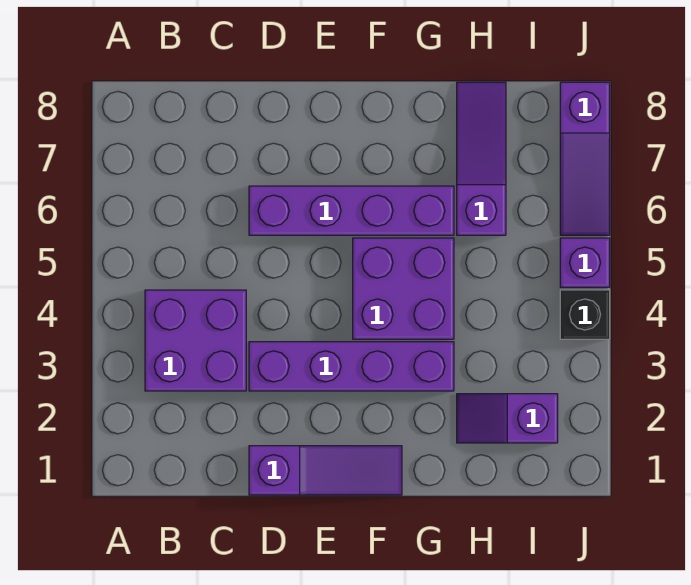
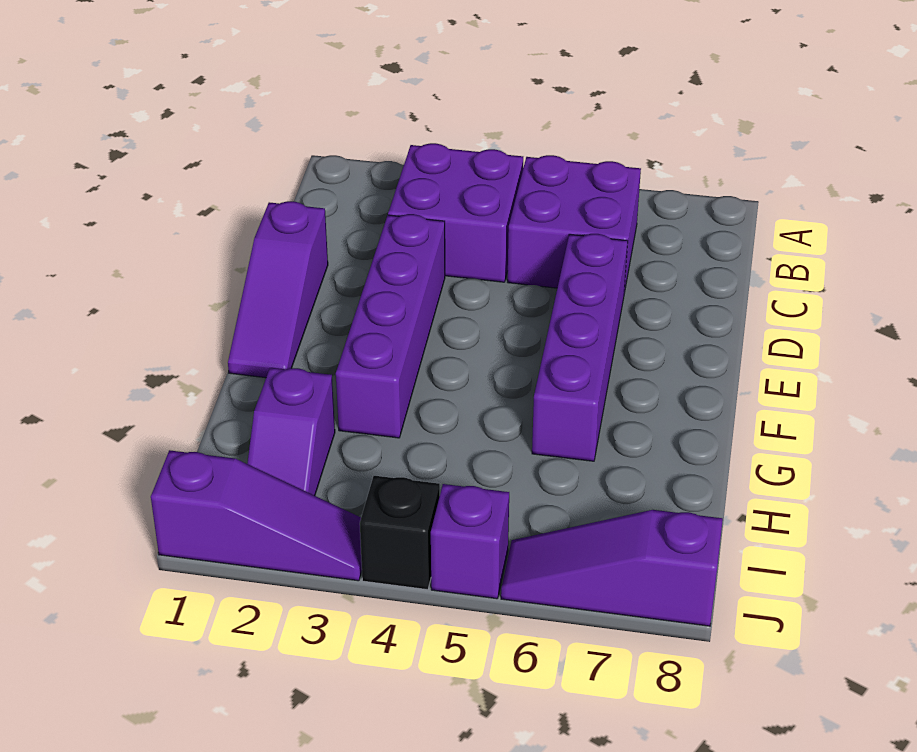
purple brick F4:G5 level 1 -> purple brick B5:C6 level 1
purple slope H2:I2 level 1 top I -> purple slope H2:I2 level 1 top H
purple slope H6:H8 level 1 top 6 -> purple slope J1:J3 level 1 top 1

